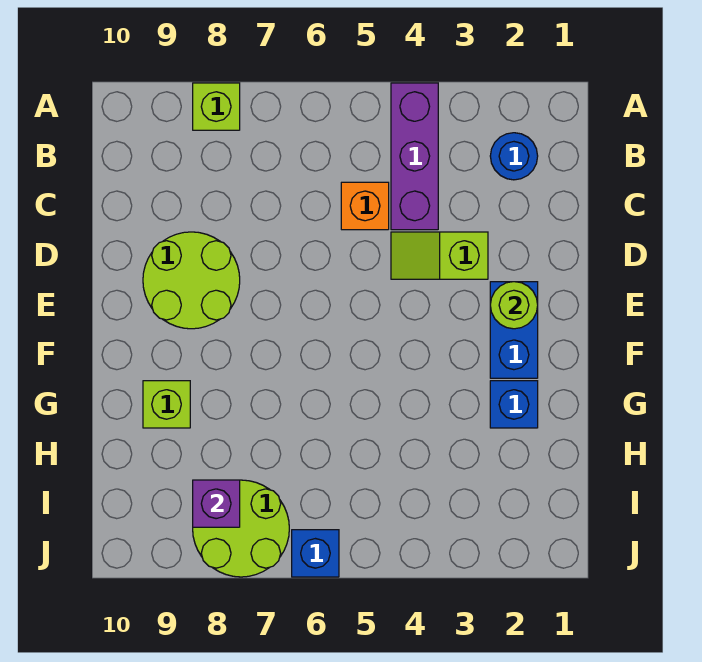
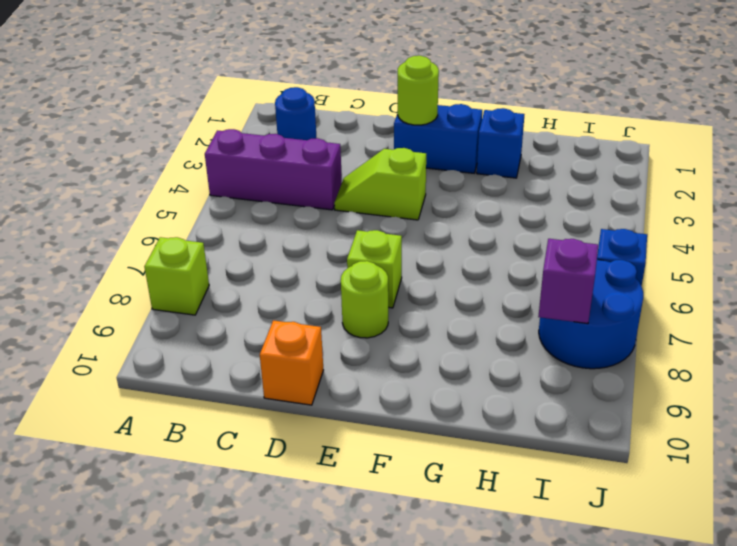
orange brick C5 level 1 -> orange brick D10 level 1
lime slope D3:D4 level 1 top 3 -> lime slope D4:E4 level 1 top E
lime round brick D8:E9 level 1 -> lime round brick E8 level 1
lime brick G9 level 1 -> lime brick E7 level 1
lime round brick I7:J8 level 1 -> blue round brick I7:J8 level 1

